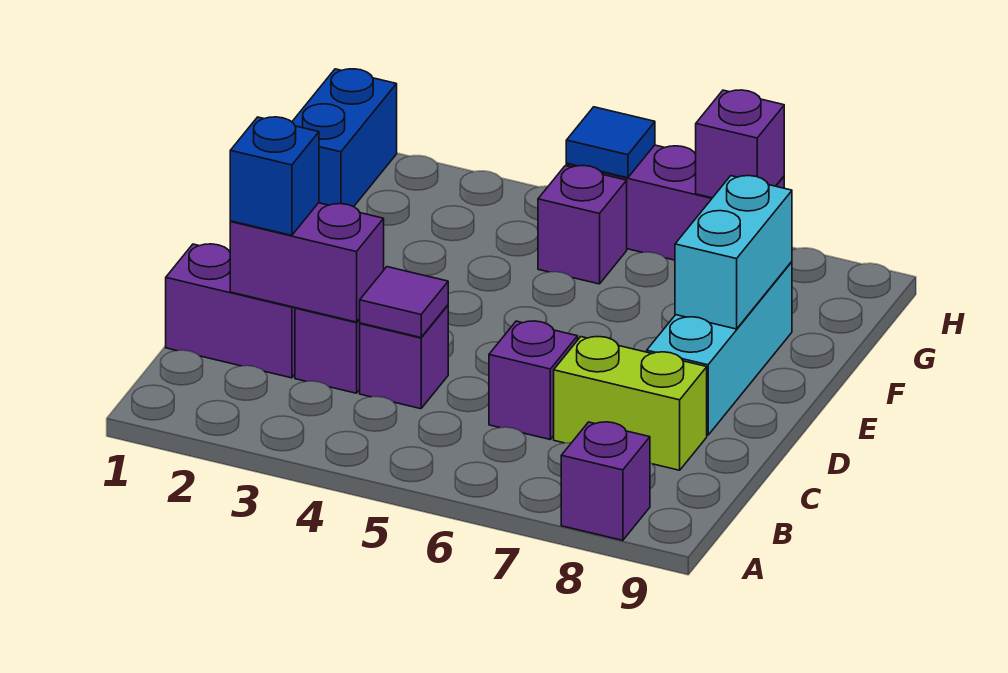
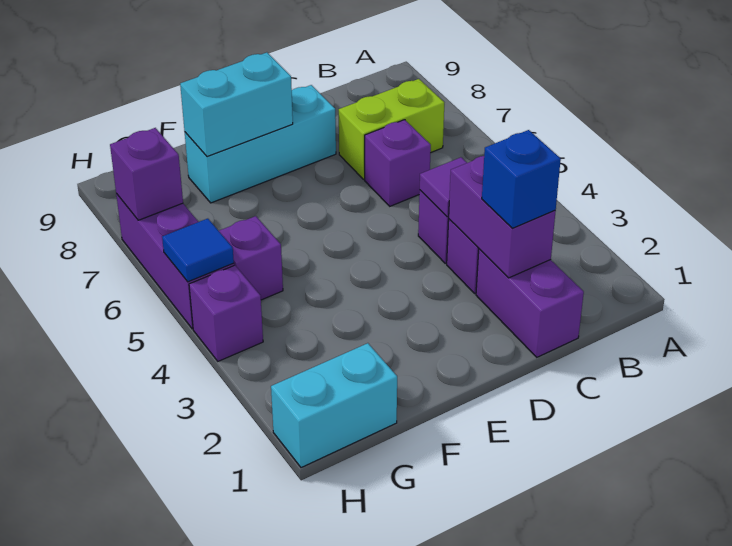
purple brick A8 level 1 -> purple brick H4 level 1
lime brick C7:C8 level 1 -> lime brick B7:C7 level 1
blue brick G1:H1 level 1 -> cyan brick G1:H1 level 1

